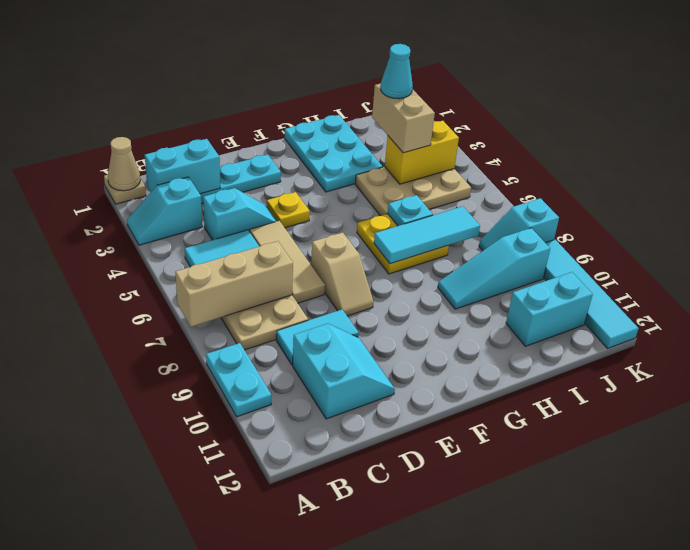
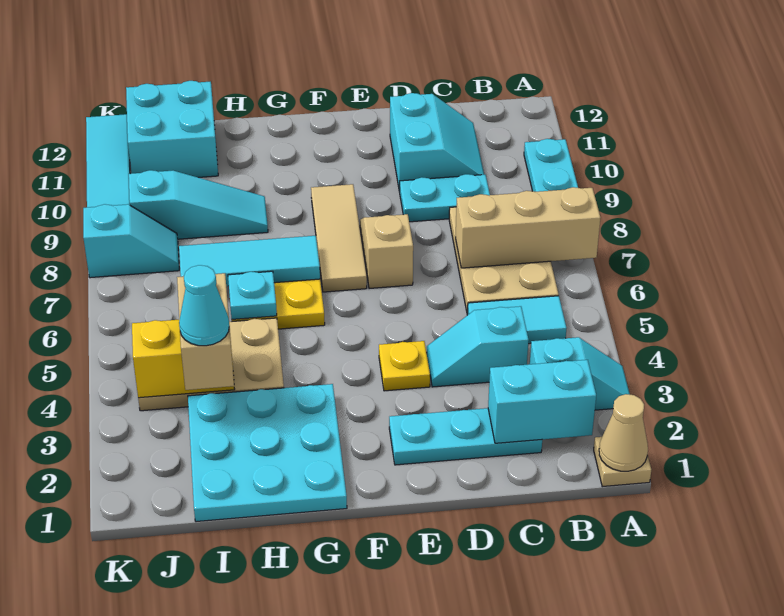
cyan tile C9:D9 level 1 -> cyan plate C9:D9 level 1
cyan slope C10:D11 level 1 top C -> cyan slope C10:D11 level 1 top D
tan tile D5:D7 level 1 -> tan tile F7:F9 level 1
cyan plate G1:H3 level 1 -> cyan plate G1:I3 level 1
cyan brick I11:J11 level 1 -> cyan brick I11:J12 level 1

